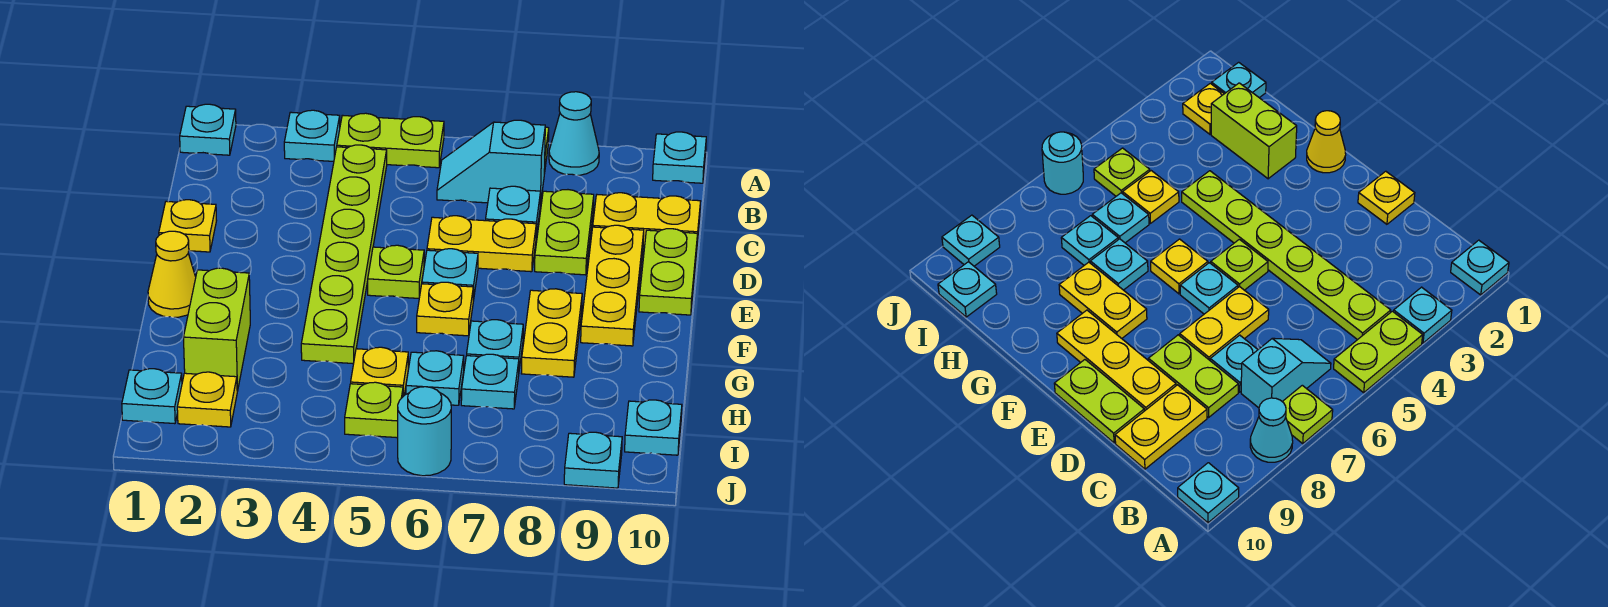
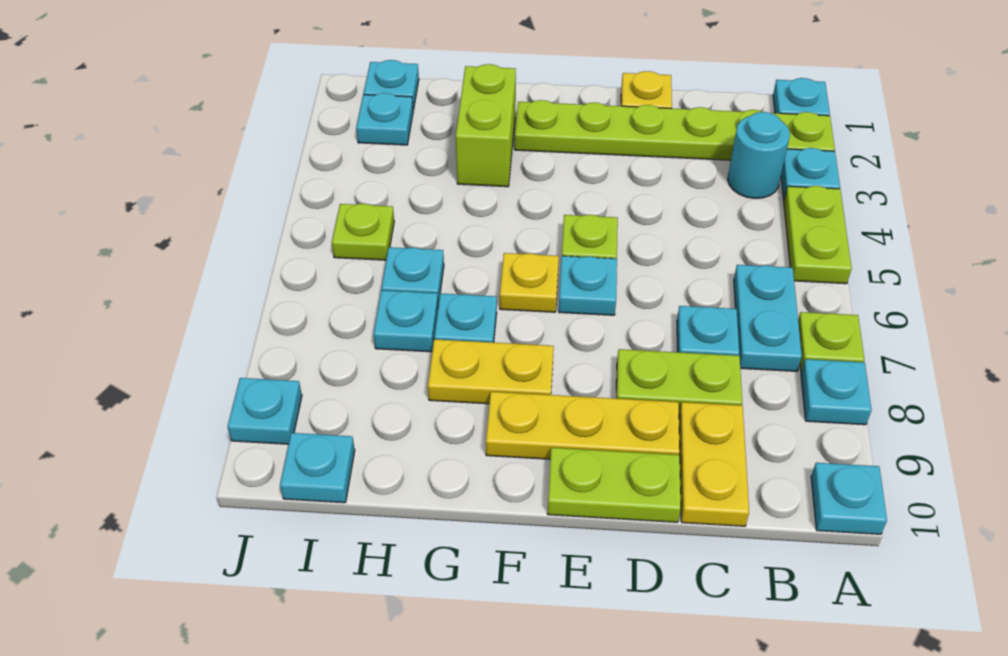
cyan cone A8 level 1 -> cyan plate A8 level 1
lime plate B4:G4 level 1 -> lime plate A2:F2 level 1
cyan slope B6:B7 level 1 top 7 -> cyan plate B6:B7 level 1
yellow plate D6:D7 level 1 -> none
yellow cone F1 level 1 -> none
lime brick G2:H2 level 1 -> lime brick G2:G3 level 1
yellow plate H5 level 1 -> none
yellow plate I2 level 1 -> cyan plate I2 level 1
cyan round brick J6 level 1 -> cyan round brick B3 level 1

